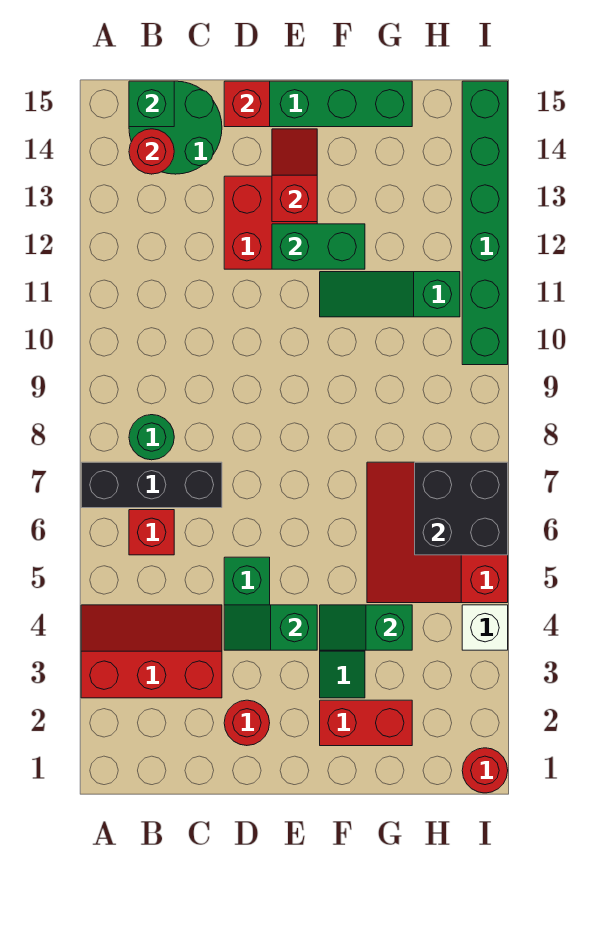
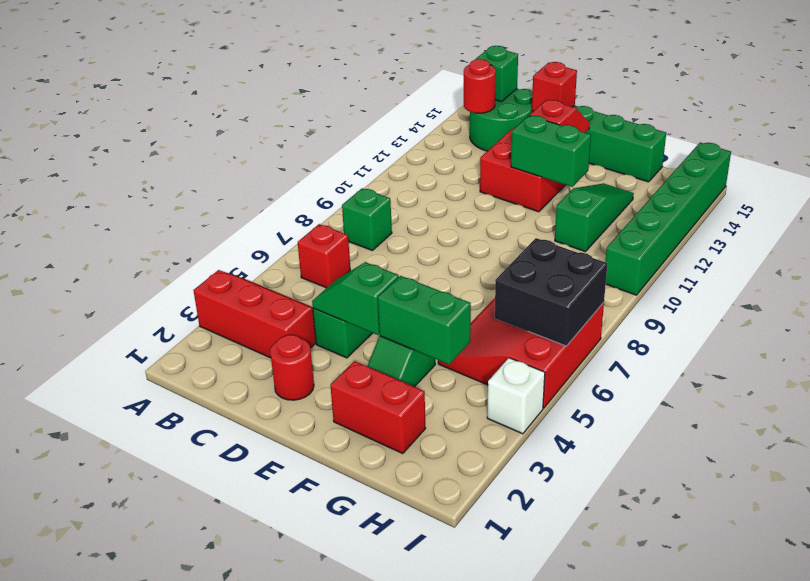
black brick A7:C7 level 1 -> none
green round brick B8 level 1 -> green brick B8 level 1
green slope F4:G4 level 2 top G -> green brick F4:G4 level 2
green slope F11:H11 level 1 top H -> green slope G11:G13 level 1 top 11
red round brick I1 level 1 -> none

